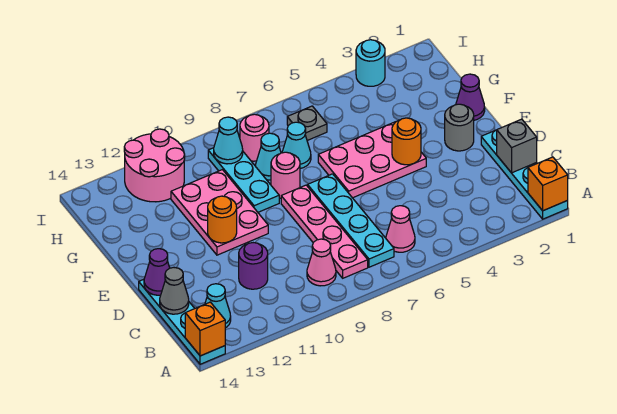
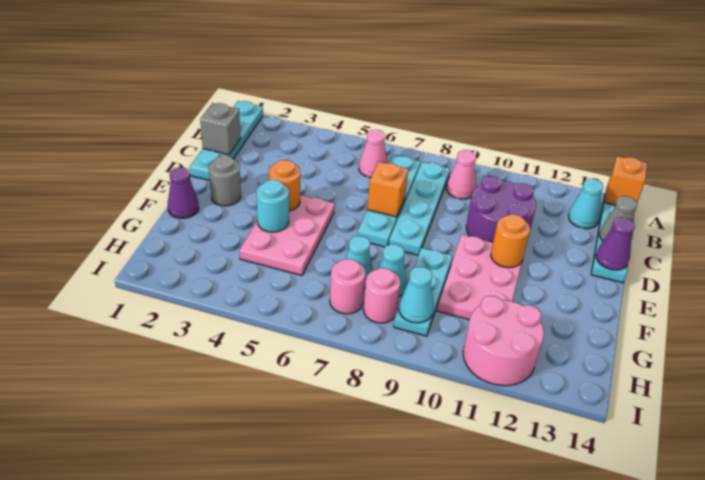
orange brick A1 level 2 -> orange brick D7 level 2
pink plate B8:E8 level 1 -> cyan plate B8:E8 level 1
purple round brick C11 level 1 -> purple round brick C10:D11 level 1
pink plate E4:F6 level 1 -> pink plate E4:G5 level 1
pink round brick F8 level 1 -> pink round brick H7 level 1
grey plate H6 level 1 -> none
cyan round brick I3 level 1 -> cyan round brick F4 level 2

